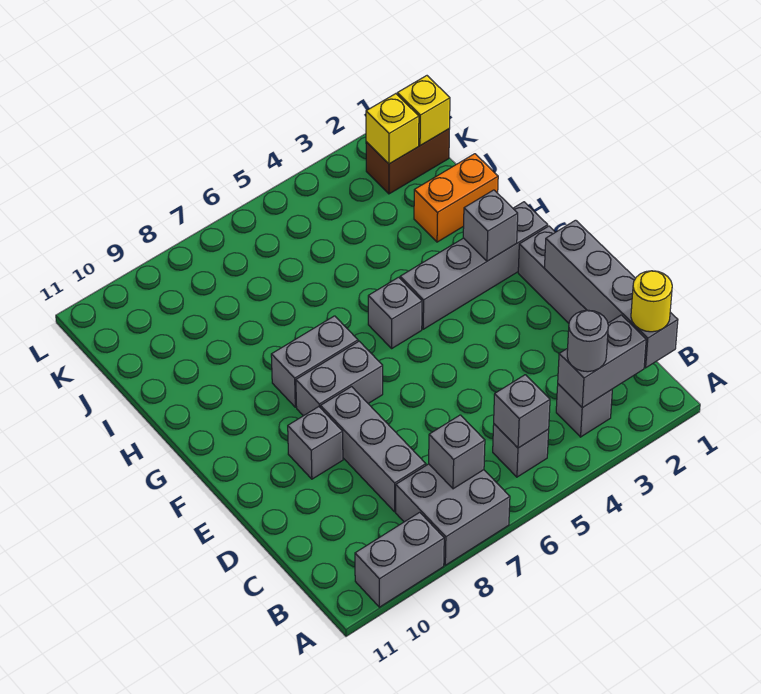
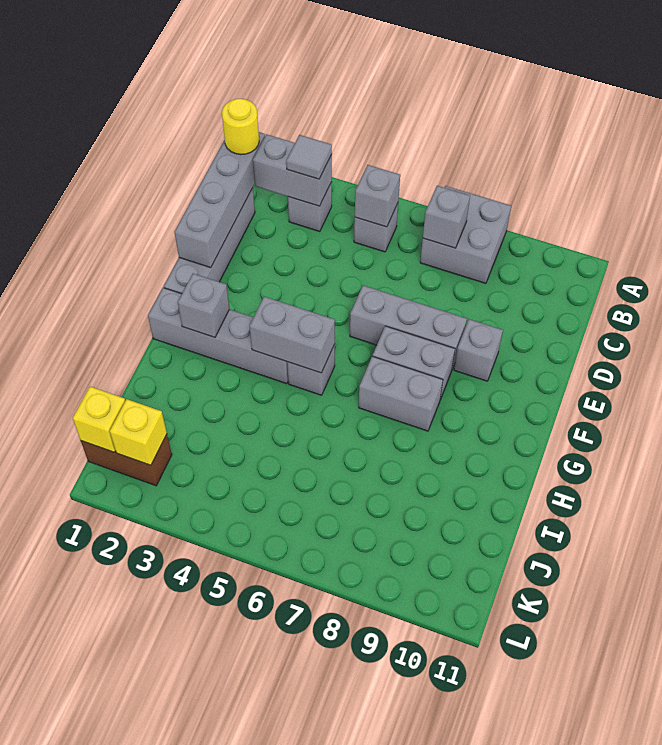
grey brick A9:A10 level 1 -> grey brick G4:G5 level 2
grey round brick B3 level 3 -> grey tile B3 level 3
grey brick C8:E8 level 1 -> grey brick E6:E8 level 1
orange brick I1:I2 level 1 -> none

